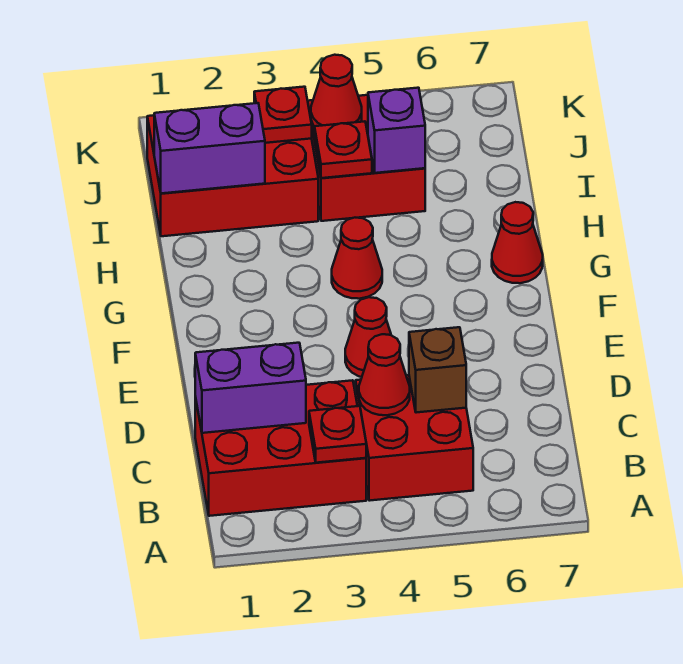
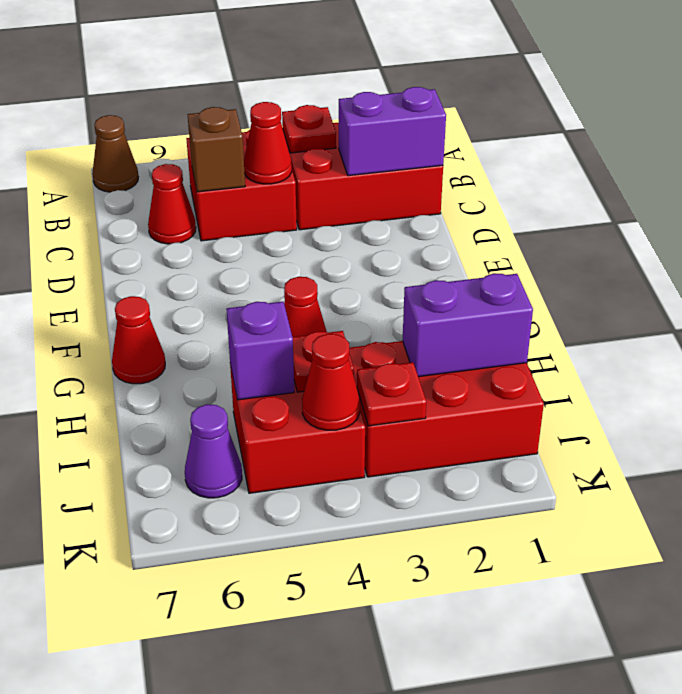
none -> brown cone A7 level 1
red cone E4 level 1 -> red cone C6 level 1
none -> purple cone J6 level 1

